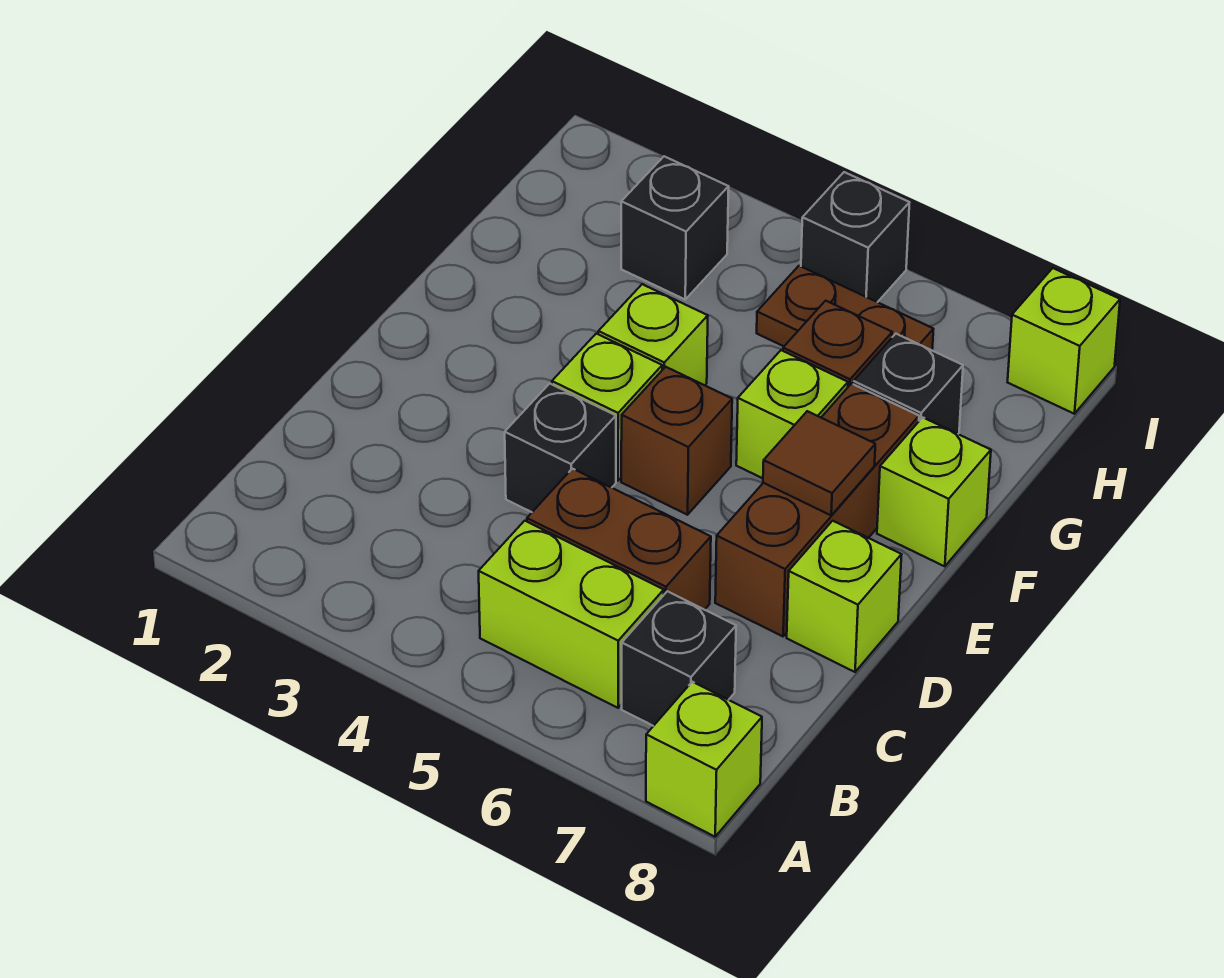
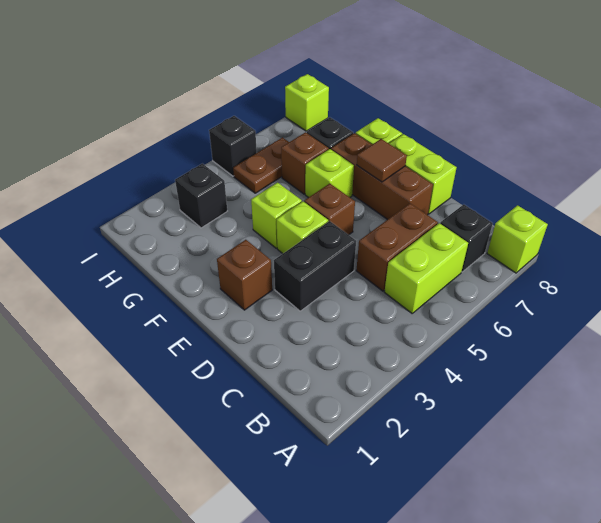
black brick D4 level 1 -> black brick D3:D4 level 1
lime brick D8 level 1 -> lime brick D8:E8 level 1
none -> brown brick E2 level 1

